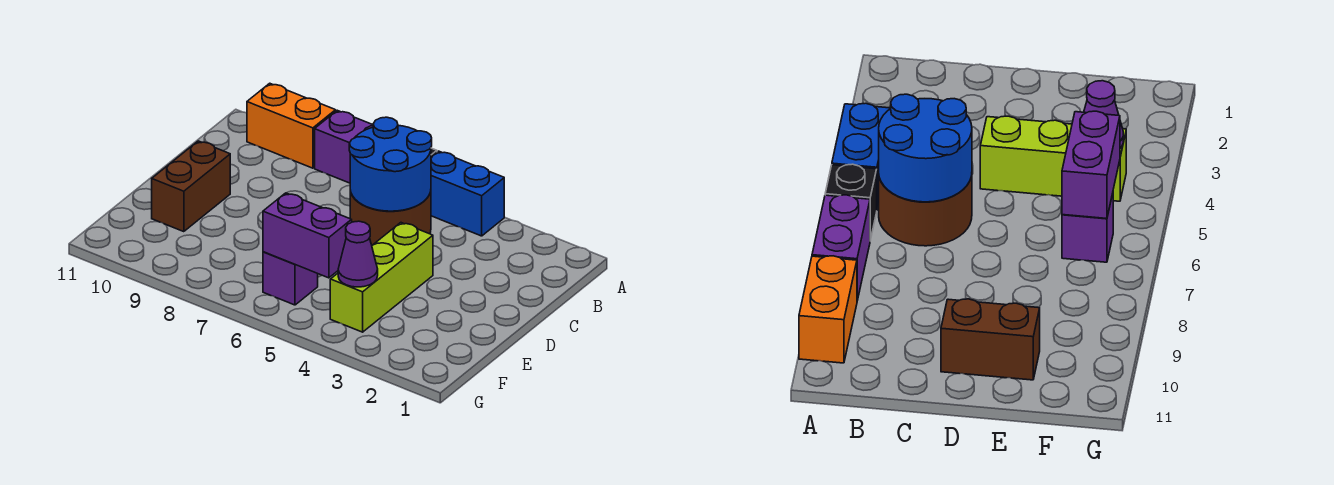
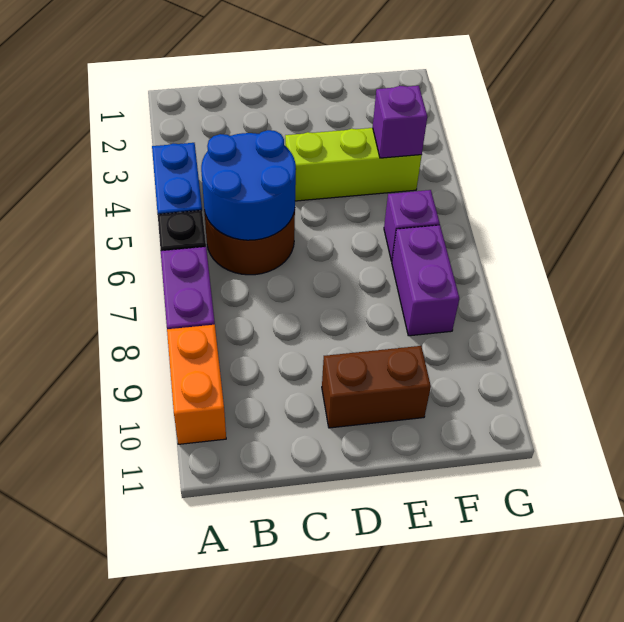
purple cone F4 level 2 -> purple brick F4 level 2
purple brick F5:F6 level 2 -> purple brick F7:F8 level 1

